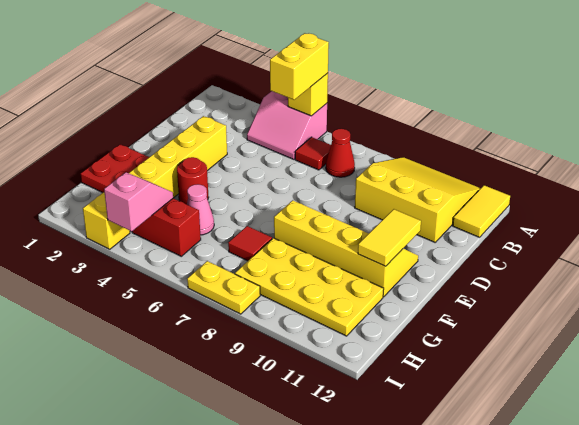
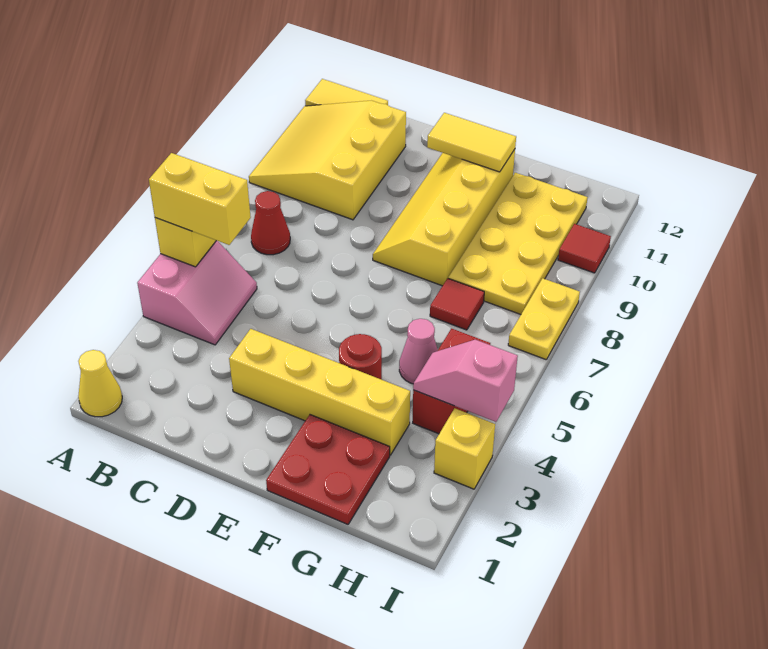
none -> yellow cone A1 level 1
red tile B6 level 1 -> red tile I10 level 1

